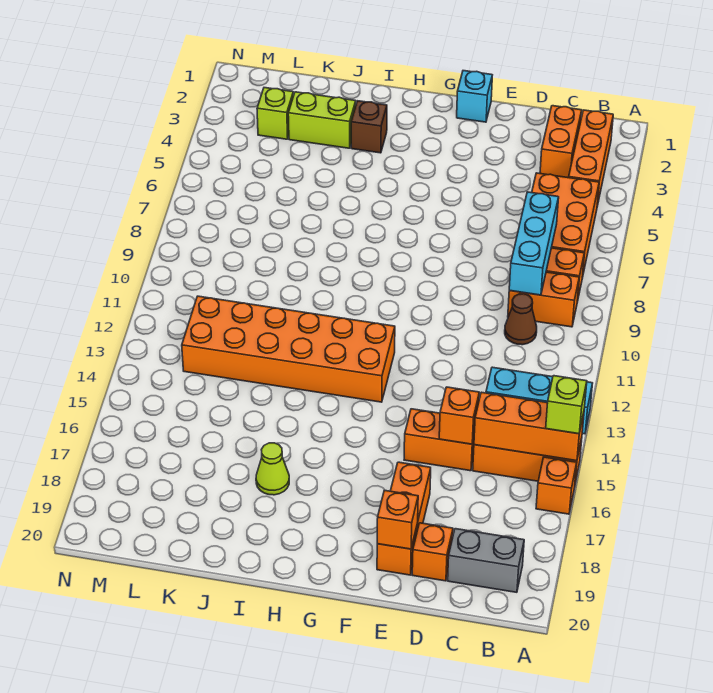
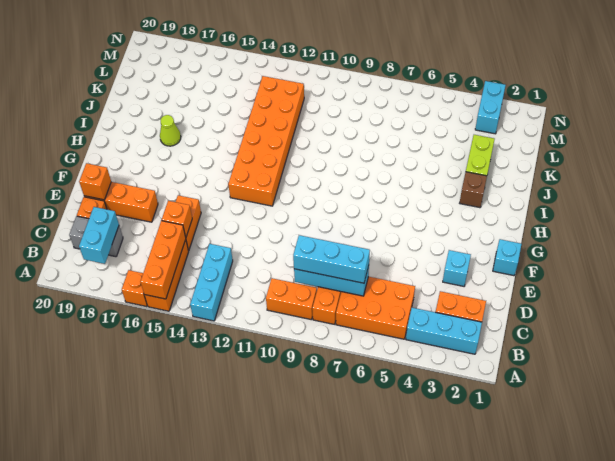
lime brick A15 level 3 -> none
orange brick B2:B4 level 1 -> cyan brick B2:B4 level 1
orange brick B9:C9 level 1 -> orange brick B9:B10 level 1
none -> cyan brick B18:C18 level 2
grey brick B19:C19 level 1 -> grey brick C18:C19 level 1
none -> cyan brick C7:C9 level 3
brown cone C10 level 1 -> none
none -> cyan brick E3 level 1
lime brick L3 level 1 -> none
none -> cyan brick M3:N3 level 1

